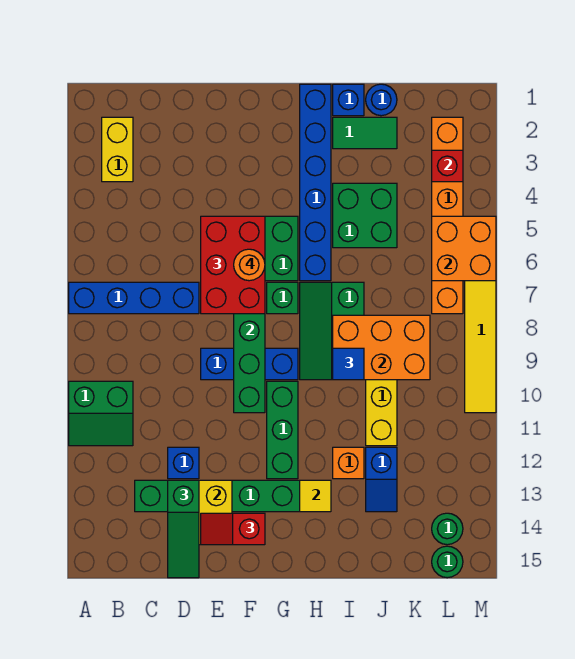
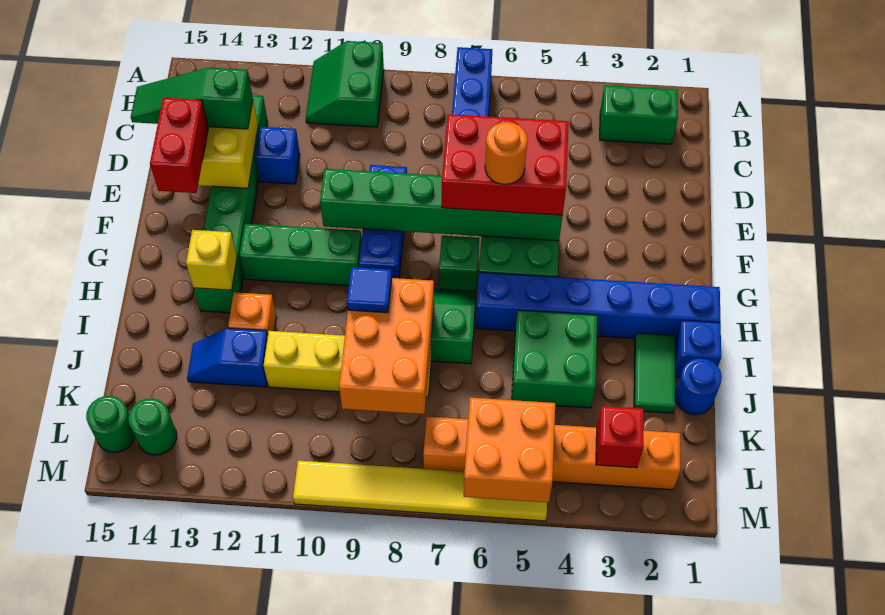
yellow brick B2:B3 level 1 -> green brick B2:B3 level 1
red slope E14:F14 level 3 top F -> red brick E14:F14 level 3
yellow tile H13 level 2 -> yellow brick H13 level 2

